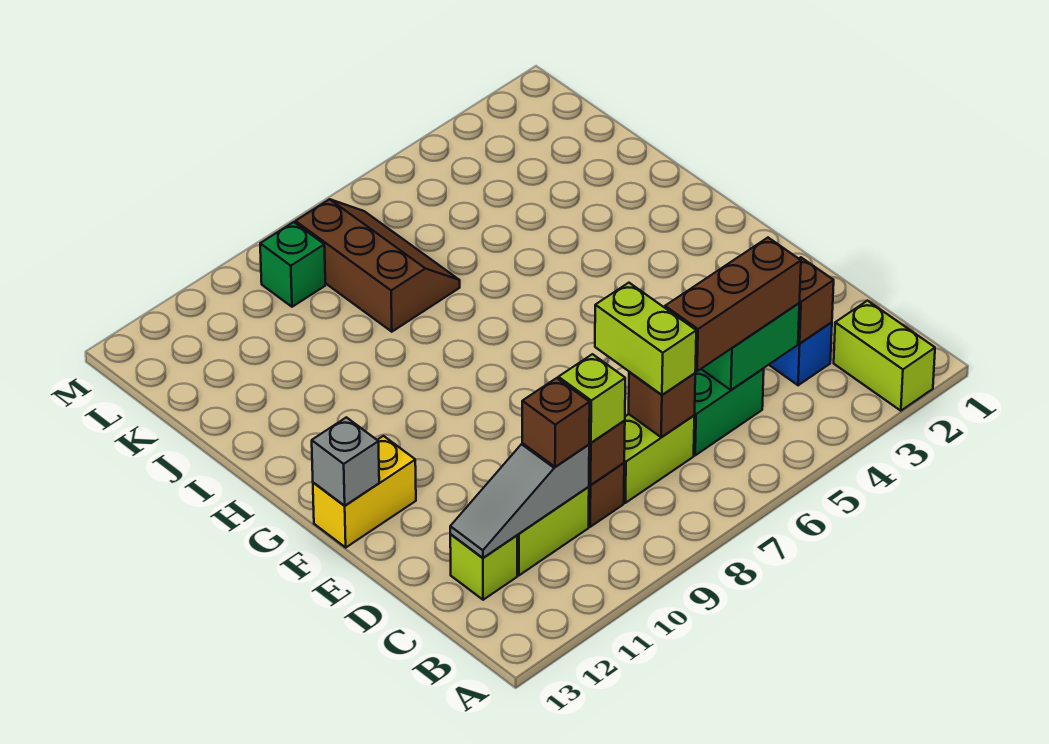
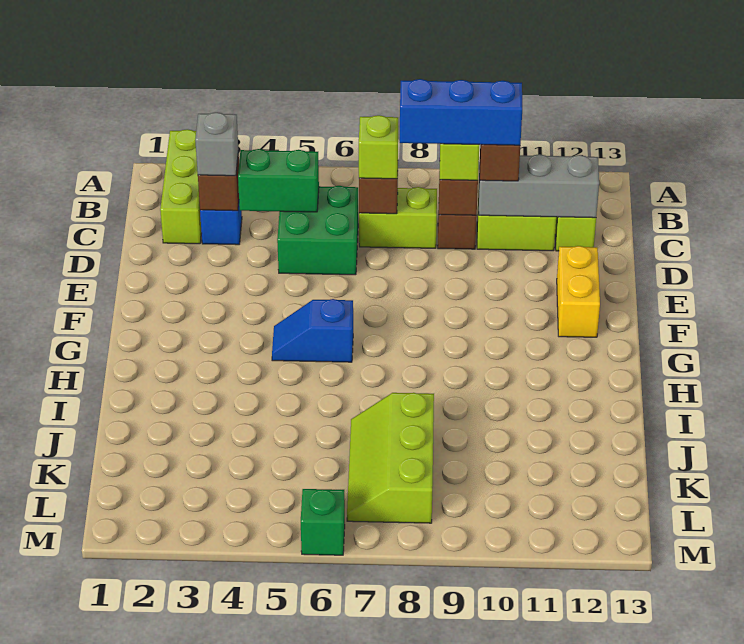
lime brick A2:B2 level 1 -> lime brick A2:C2 level 1
brown brick C4:C6 level 3 -> none
lime brick C7:D7 level 3 -> lime brick C7 level 3
none -> blue brick C8:C10 level 4
grey slope C10:C12 level 2 top 10 -> grey brick C10:C12 level 2
yellow brick F12:F13 level 1 -> yellow brick E12:F12 level 1
grey brick F13 level 2 -> grey brick C3 level 3
none -> blue slope G5:G6 level 1 top 6
brown slope J7:L8 level 1 top 8 -> lime slope J7:L8 level 1 top 8
green brick L9 level 1 -> green brick M6 level 1

